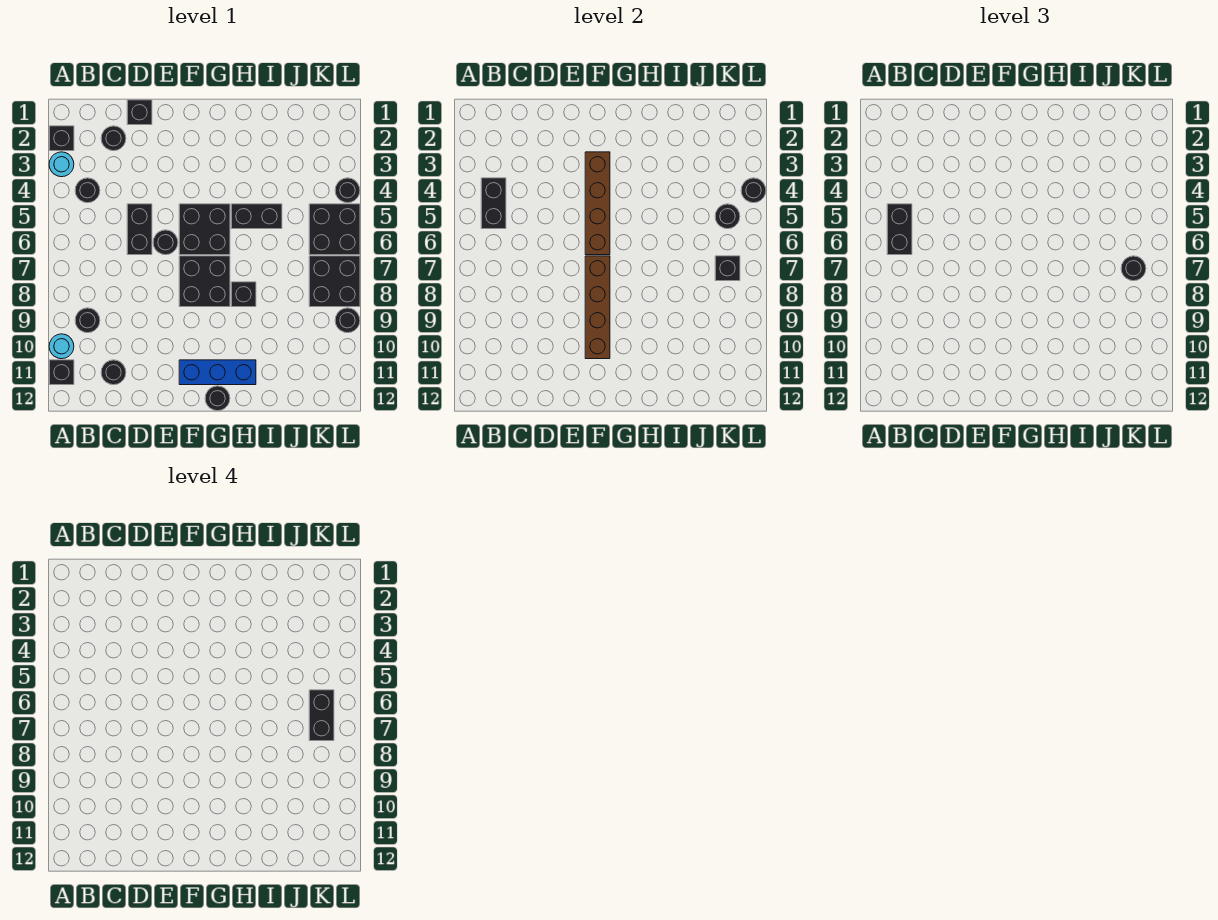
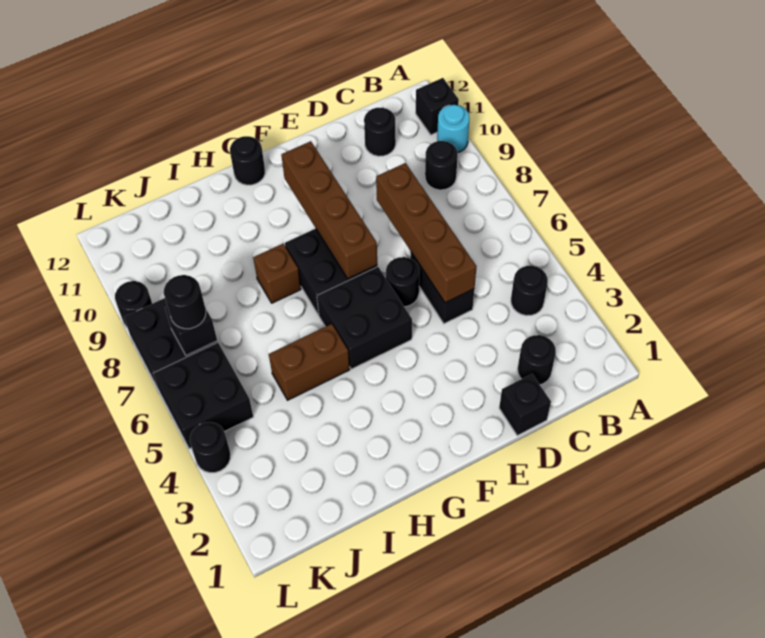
black brick A2 level 1 -> none
cyan round brick A3 level 1 -> none
black brick B4:B5 level 2 -> none
black brick B5:B6 level 3 -> none
brown brick F3:F6 level 2 -> brown brick D5:D8 level 2
blue brick F11:H11 level 1 -> none
black brick H5:I5 level 1 -> brown brick H5:I5 level 1
black brick H8 level 1 -> brown brick H8 level 1
black round brick K5 level 2 -> none
black brick K6:K7 level 4 -> none
black round brick L4 level 2 -> none

